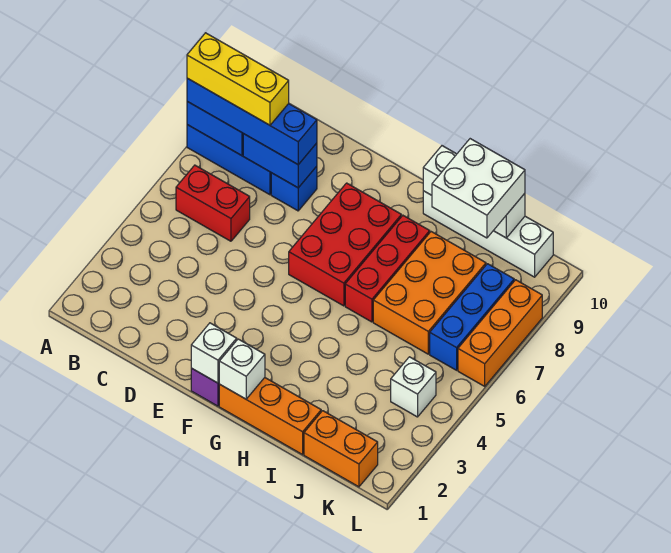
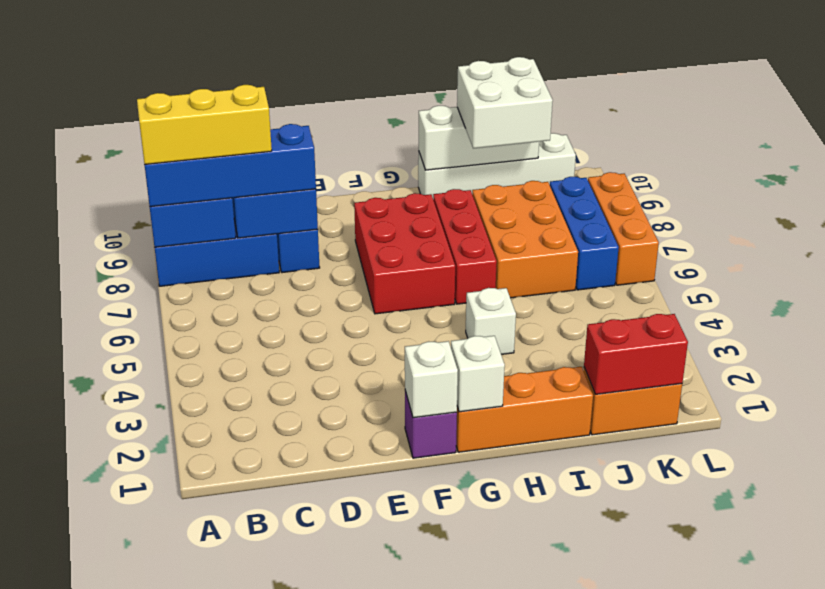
red brick B6:C6 level 1 -> red brick J1:K1 level 2
white brick K4 level 1 -> white brick H4 level 1

